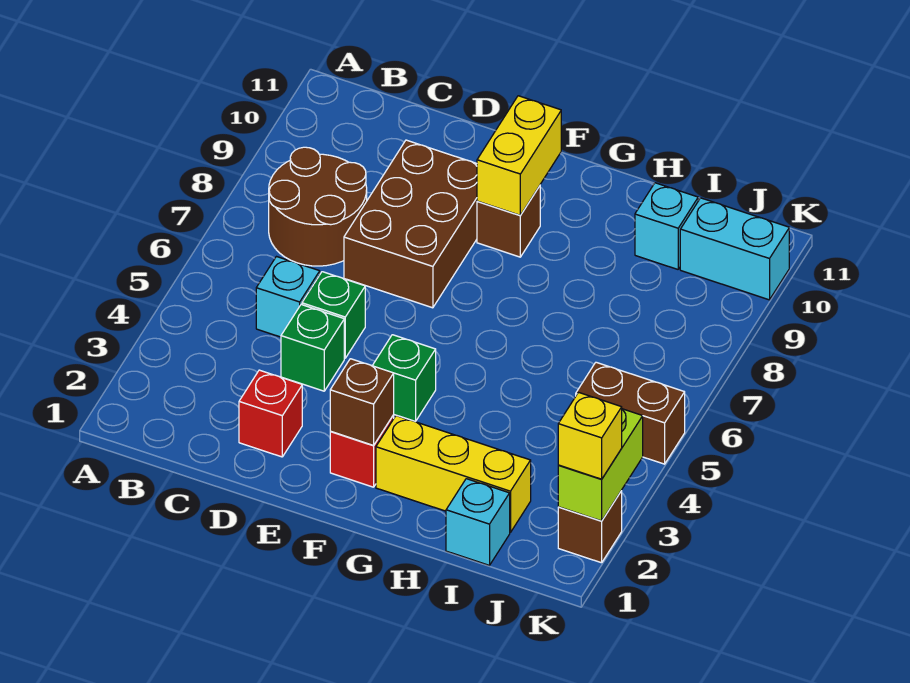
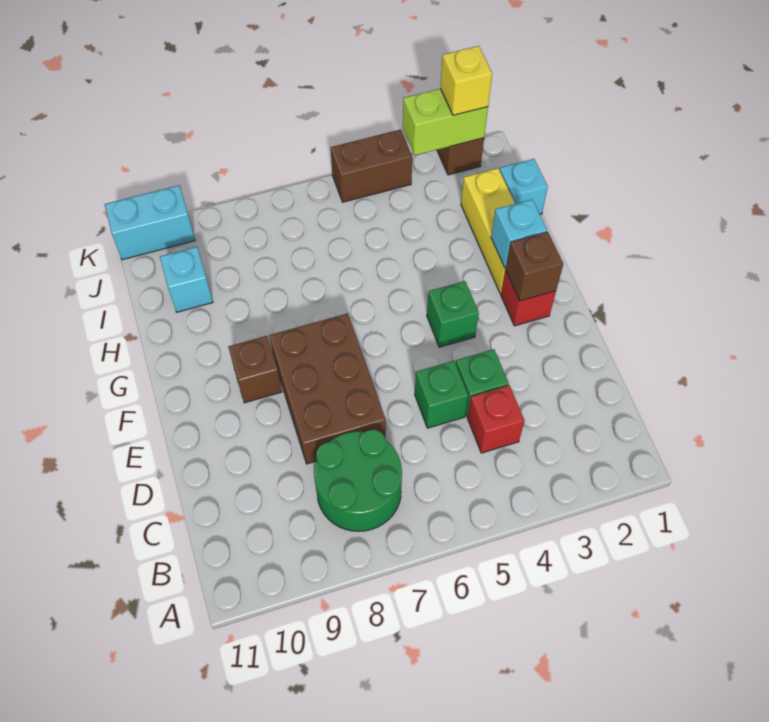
brown round brick B7:C8 level 1 -> green round brick B7:C8 level 1
cyan brick C5 level 1 -> cyan brick G2 level 2
red brick D2 level 1 -> red brick C4 level 1
brown brick D7:E9 level 1 -> brown brick D7:F8 level 1
yellow brick F9:F10 level 2 -> none
brown brick J5:K5 level 1 -> brown brick K4:K5 level 1
cyan brick J10:K10 level 1 -> cyan brick K10:K11 level 1

